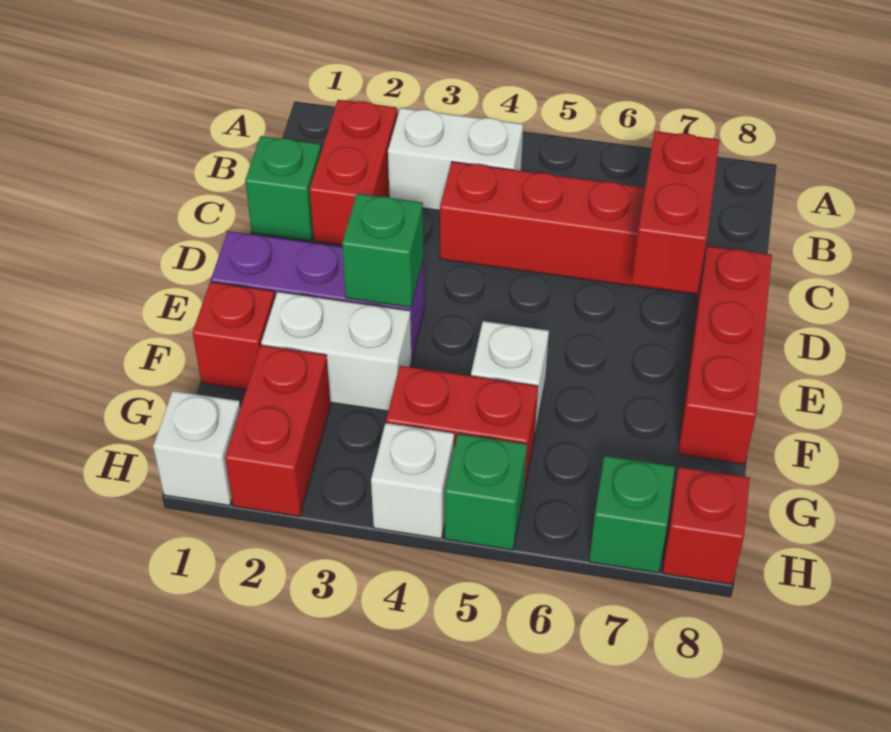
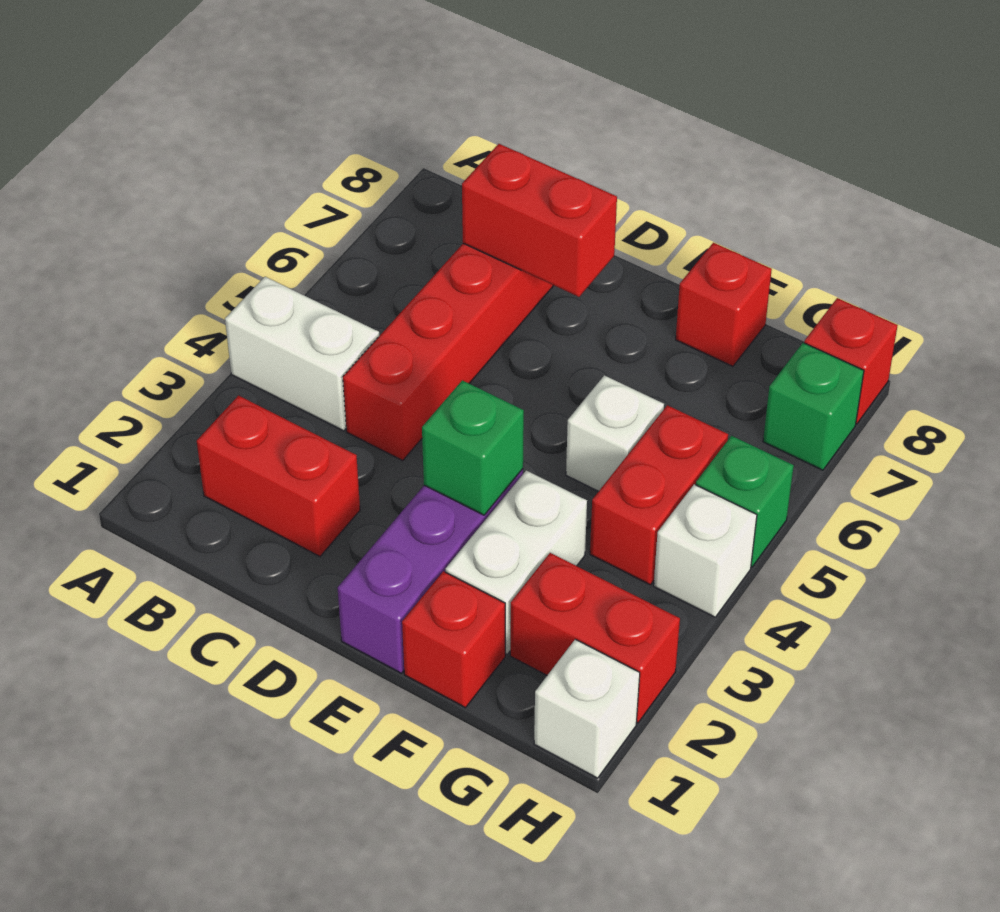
white brick B3:B4 level 1 -> white brick A4:B4 level 1
green brick C1 level 1 -> none
red brick D8:F8 level 1 -> red brick F8 level 1

